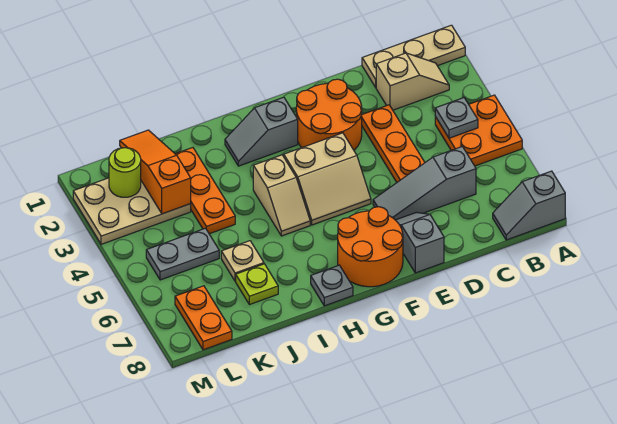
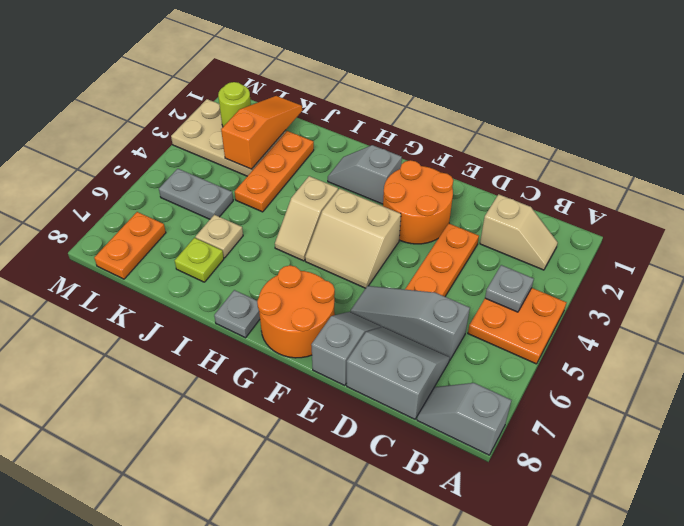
tan plate A1:C1 level 1 -> none
none -> grey slope C7:D8 level 1 top 8

